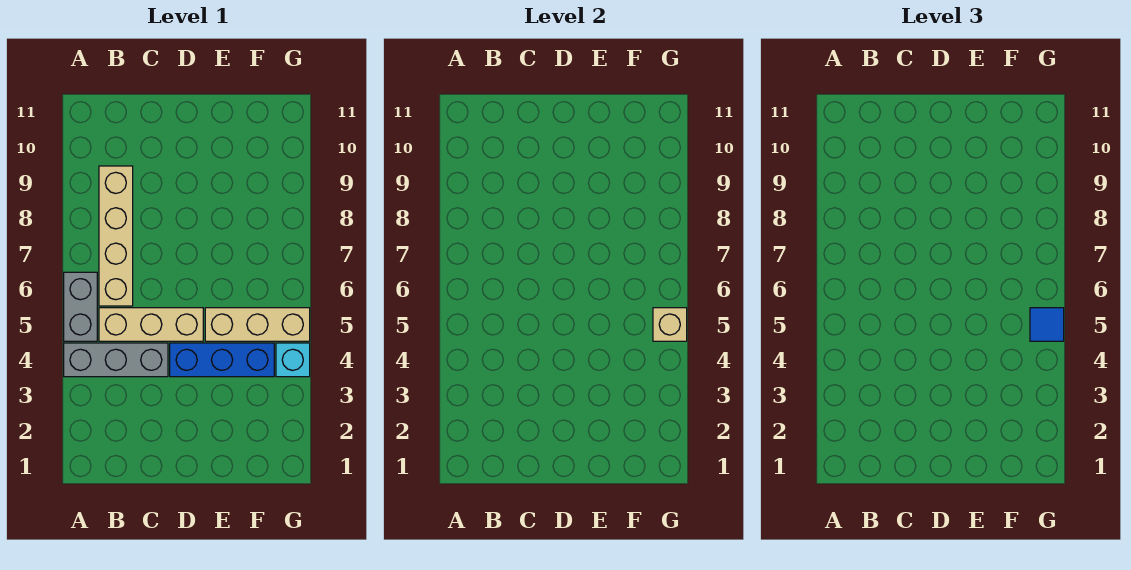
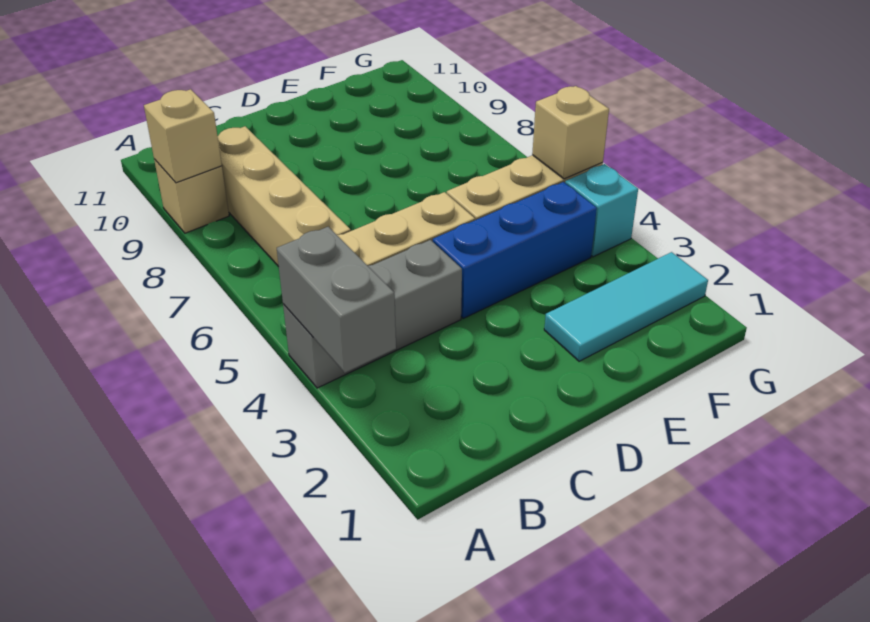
grey brick A5:A6 level 1 -> grey brick A3:A4 level 2
none -> tan brick A9 level 1
none -> tan brick A9 level 2
none -> cyan tile E2:G2 level 1
blue tile G5 level 3 -> none

